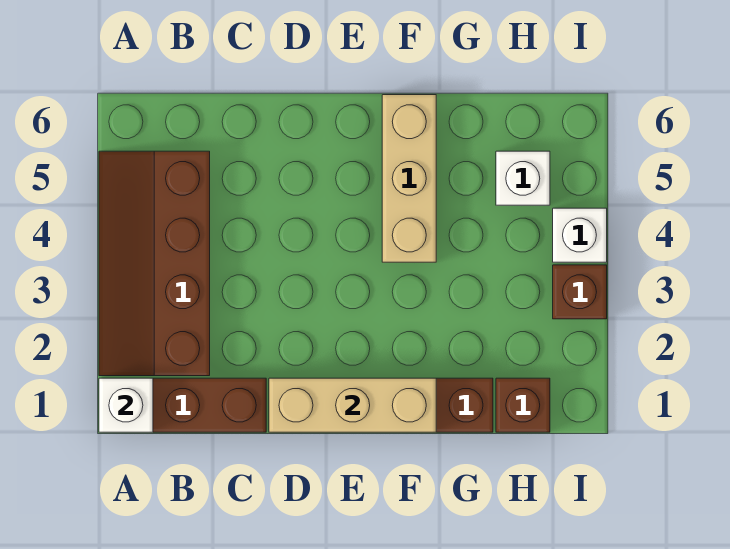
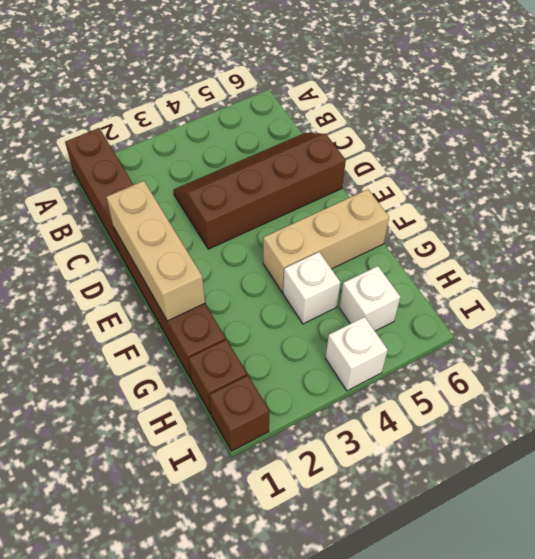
white brick A1 level 2 -> white brick G4 level 1
brown slope A2:B5 level 1 top B -> brown slope C3:D6 level 1 top D
brown brick I3 level 1 -> brown brick I1 level 1

